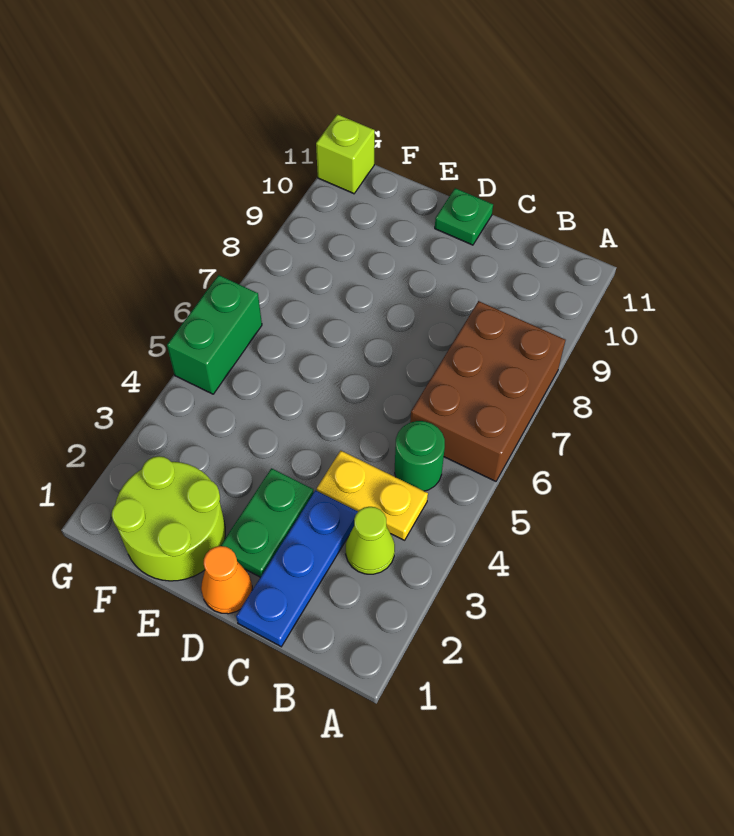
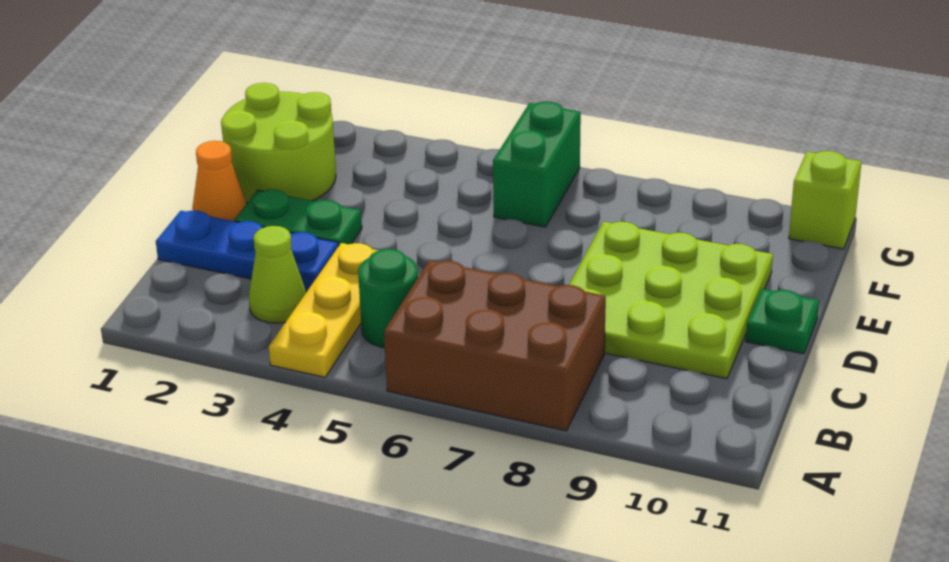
yellow plate B4:C4 level 1 -> yellow plate A4:C4 level 1
none -> lime plate C8:E10 level 1
green brick G5:G6 level 1 -> green brick F6:G6 level 1

